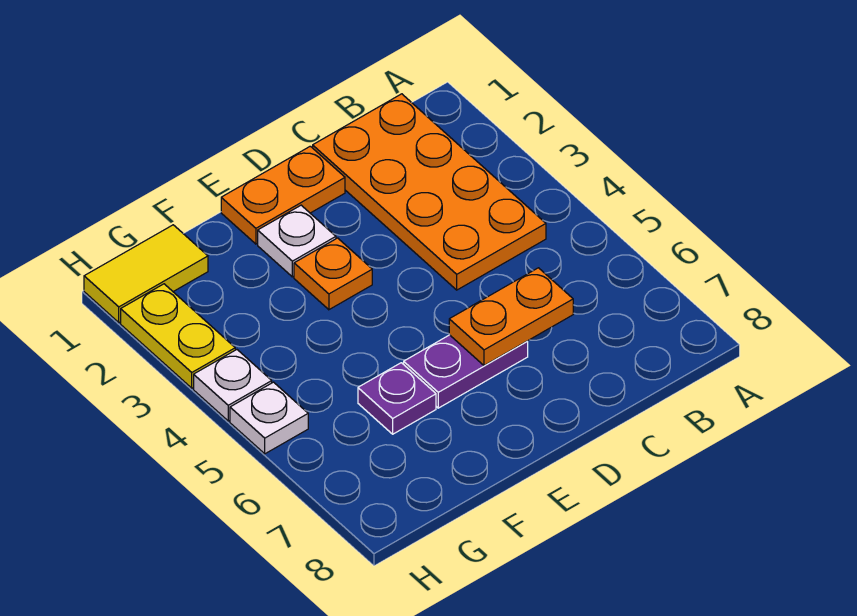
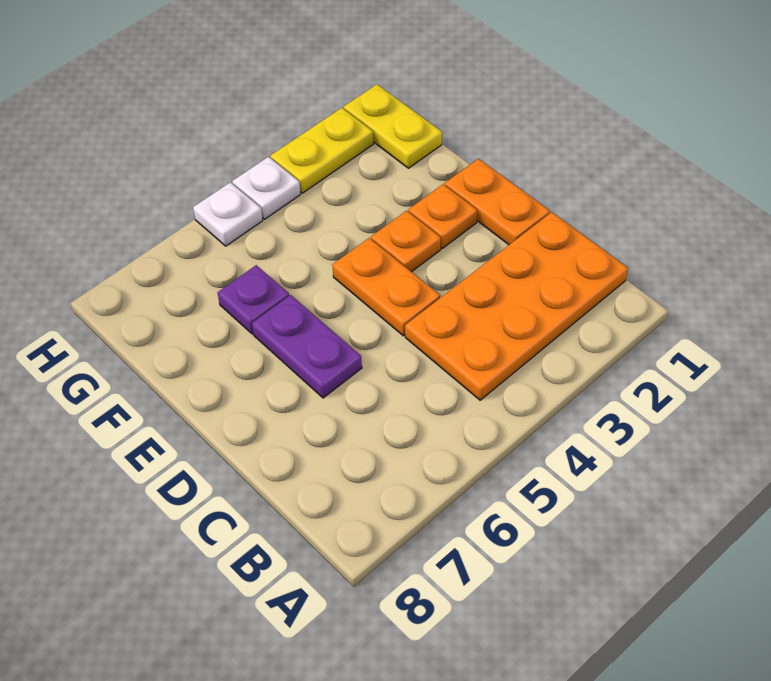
orange plate C6:D6 level 2 -> orange plate D4:E4 level 1
white plate E2 level 1 -> orange plate E2 level 1
yellow tile G1:H1 level 1 -> yellow plate G1:H1 level 1

